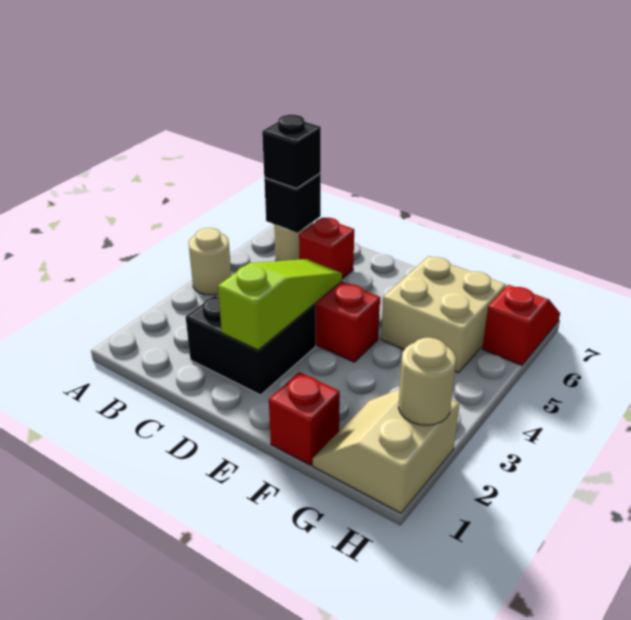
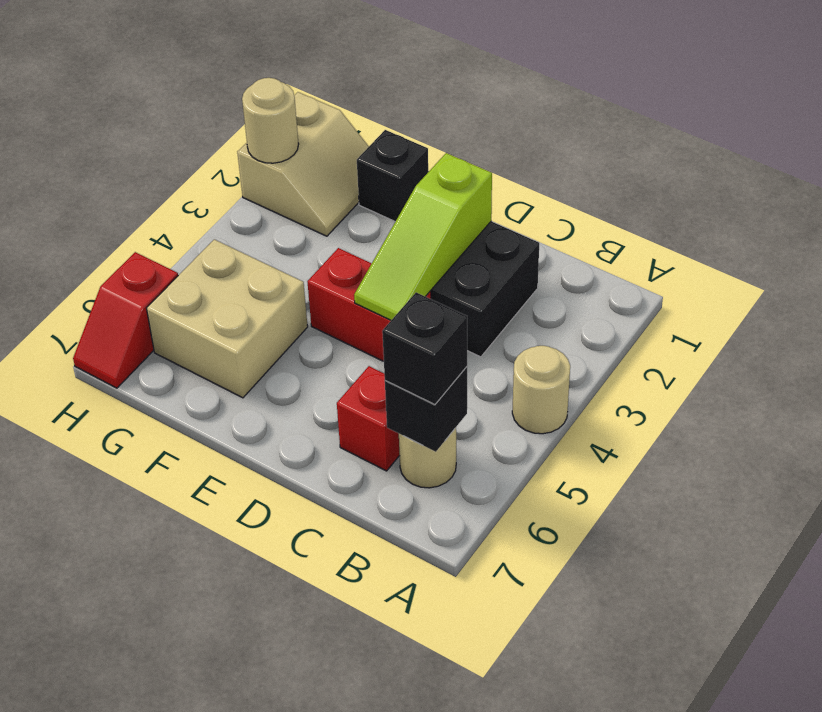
red brick F1 level 1 -> black brick F1 level 1

